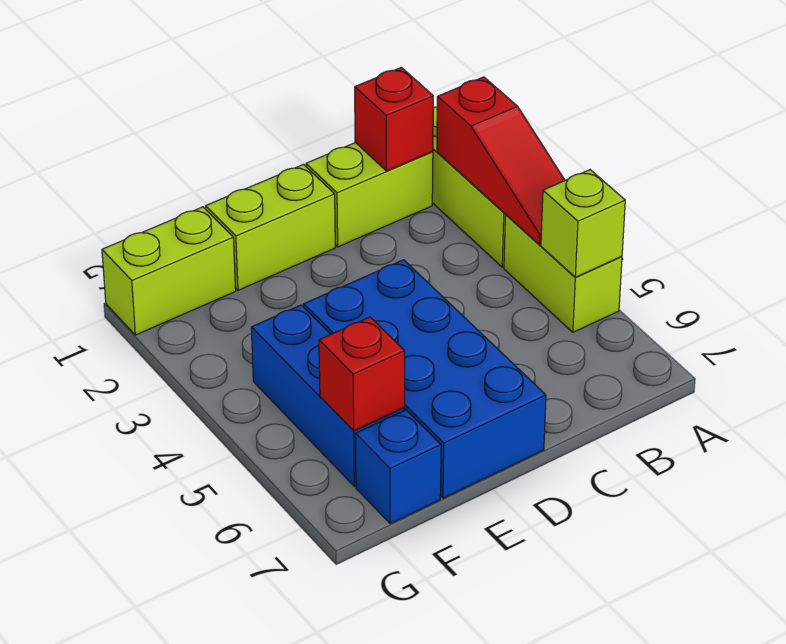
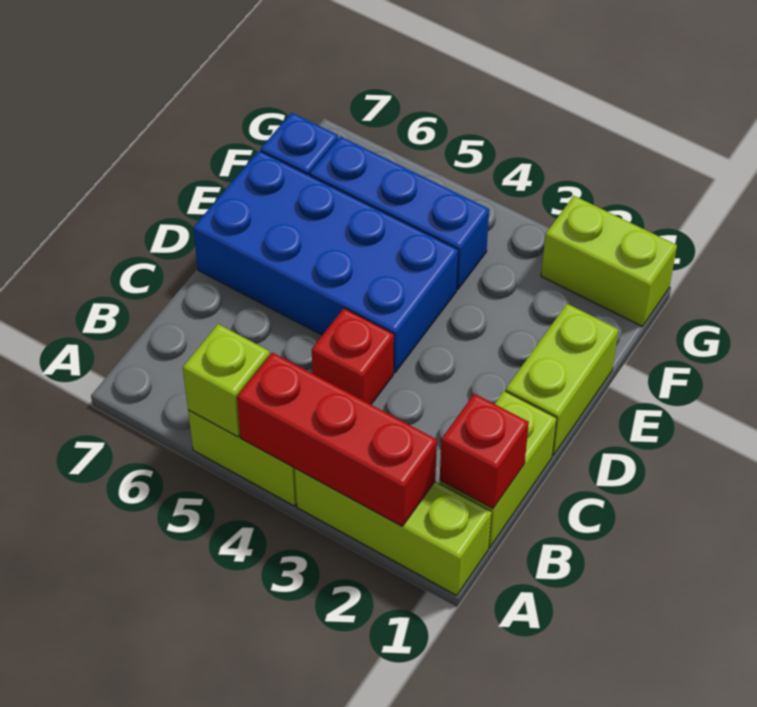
red slope A2:A4 level 2 top 2 -> red brick A2:A4 level 2
lime brick F1:G1 level 1 -> lime brick G1:G2 level 1
red brick F6 level 2 -> red brick C4 level 1

